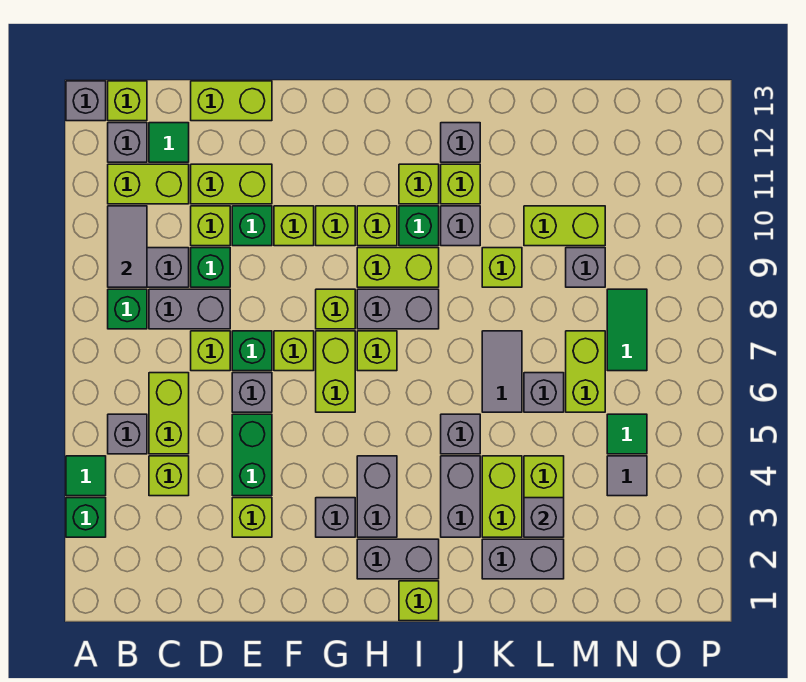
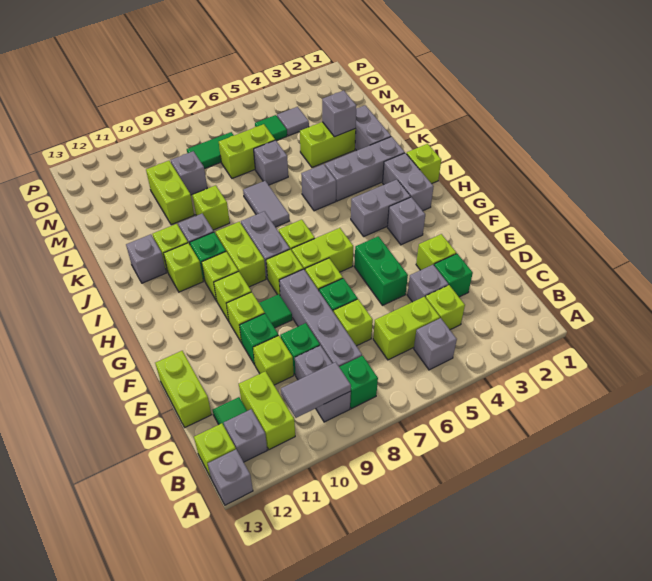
green brick A3 level 1 -> green brick D3 level 1
green tile A4 level 1 -> green tile F9 level 1
grey brick C8:D8 level 1 -> grey brick C8:F8 level 1
lime brick D11:E11 level 1 -> none
green brick E4:E5 level 1 -> green brick E5:F5 level 1
grey brick E6 level 1 -> grey brick D4 level 1
grey brick J3:J4 level 1 -> grey brick J2:J4 level 1
lime brick K3:K4 level 1 -> none
grey tile K6:K7 level 1 -> grey tile J7:K7 level 1

